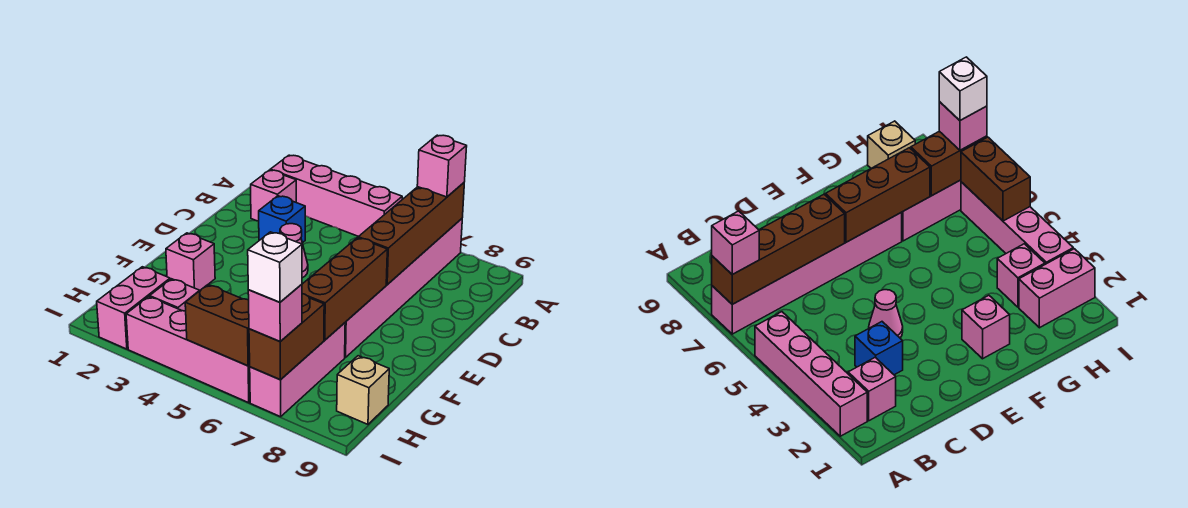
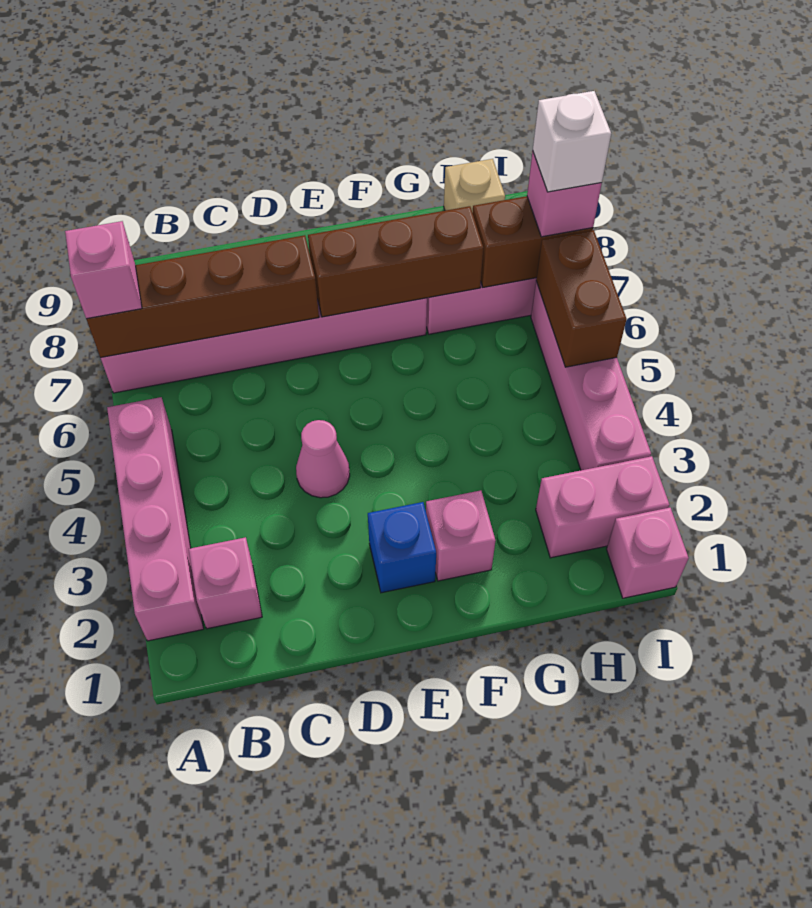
blue brick C3 level 1 -> blue brick E2 level 1
pink brick H3 level 1 -> pink brick I1 level 1

